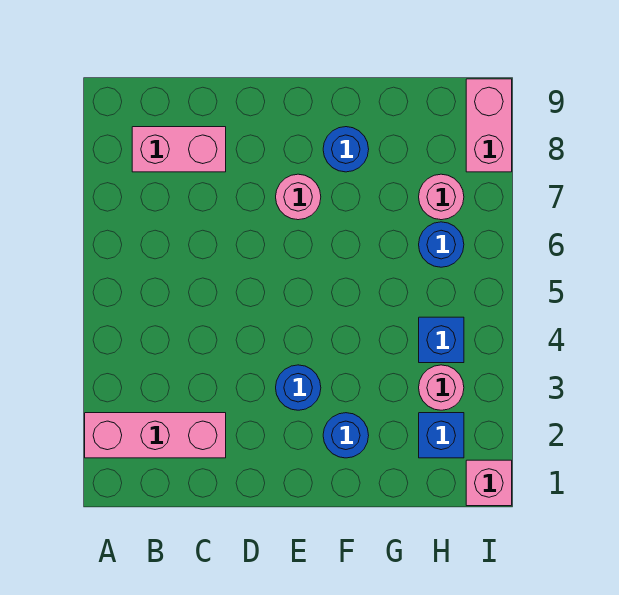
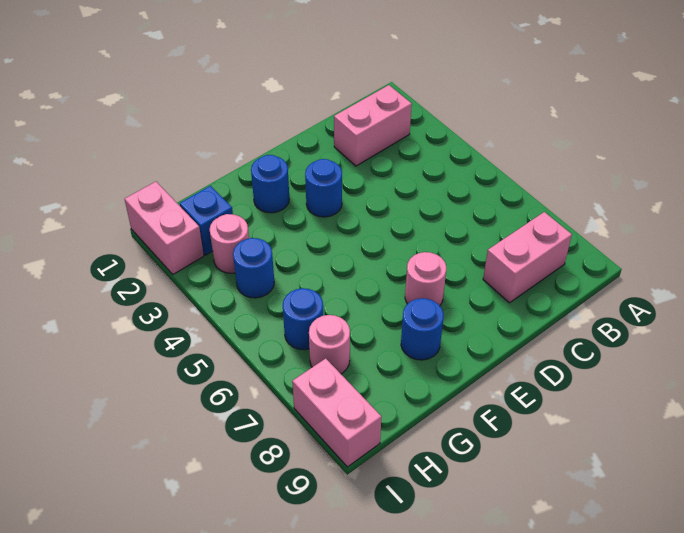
pink brick A2:C2 level 1 -> pink brick B2:C2 level 1
blue brick H4 level 1 -> blue round brick H4 level 1
pink brick I1 level 1 -> pink brick I1:I2 level 1

